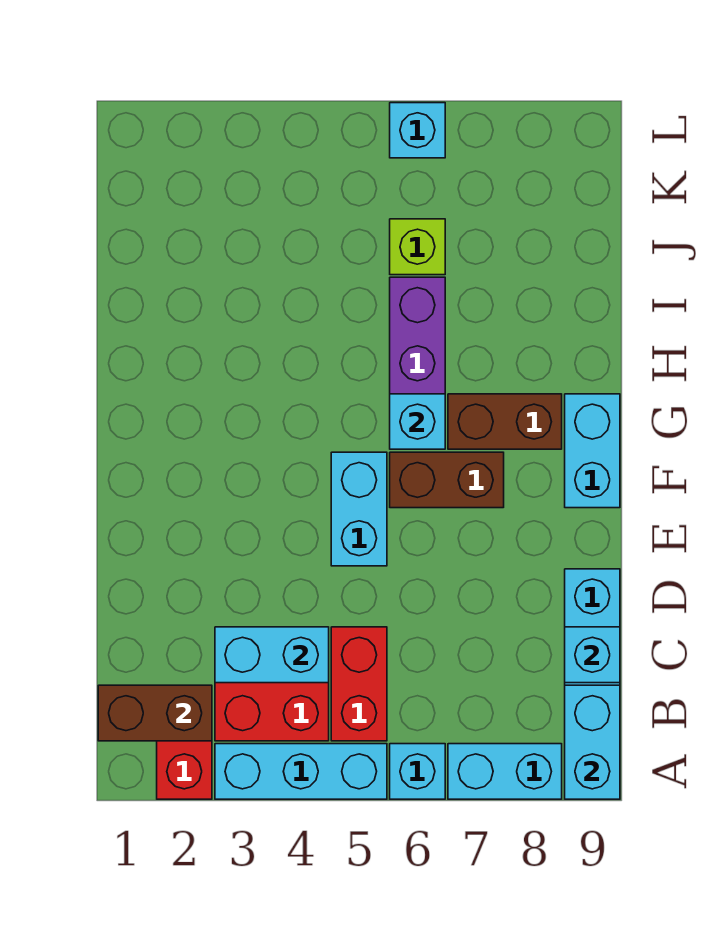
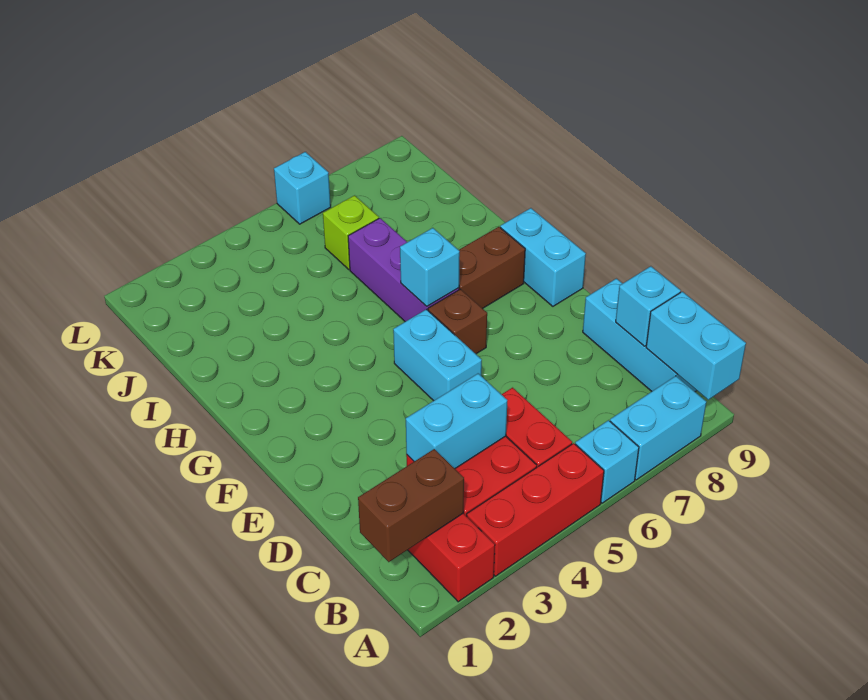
cyan brick A3:A5 level 1 -> red brick A3:A5 level 1
brown brick F6:F7 level 1 -> brown brick F6 level 1

